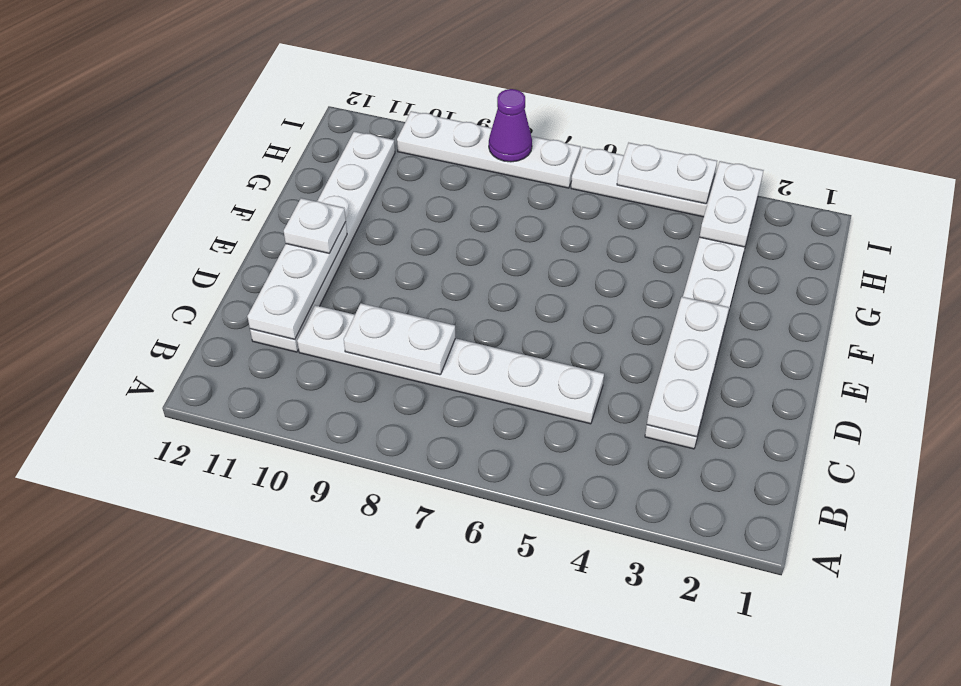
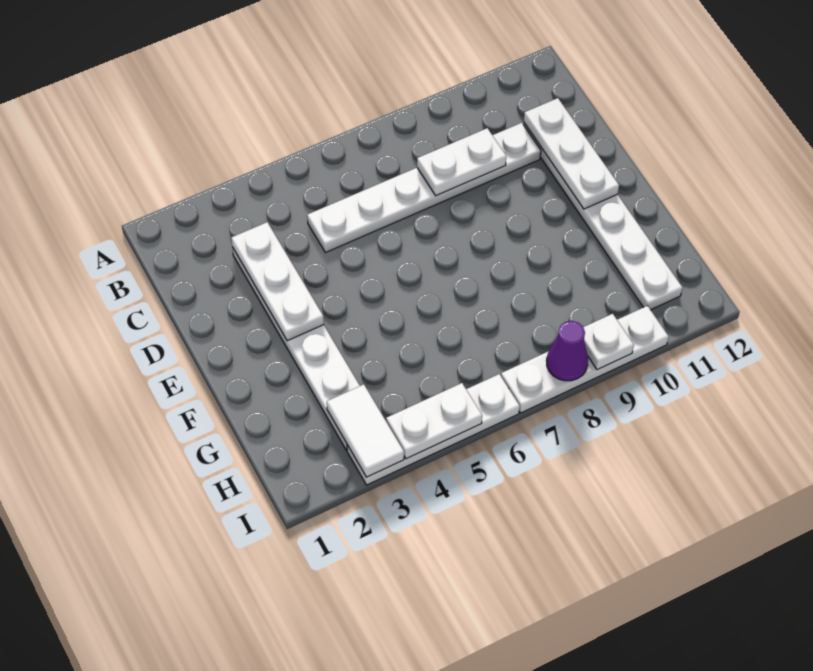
white plate E11 level 3 -> white plate I9 level 2
white plate H3:I3 level 2 -> white tile H3:I3 level 2

